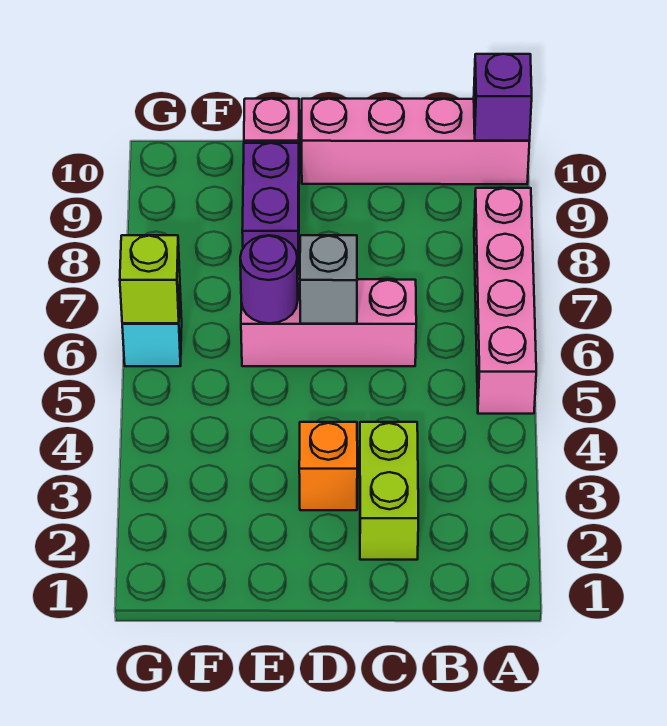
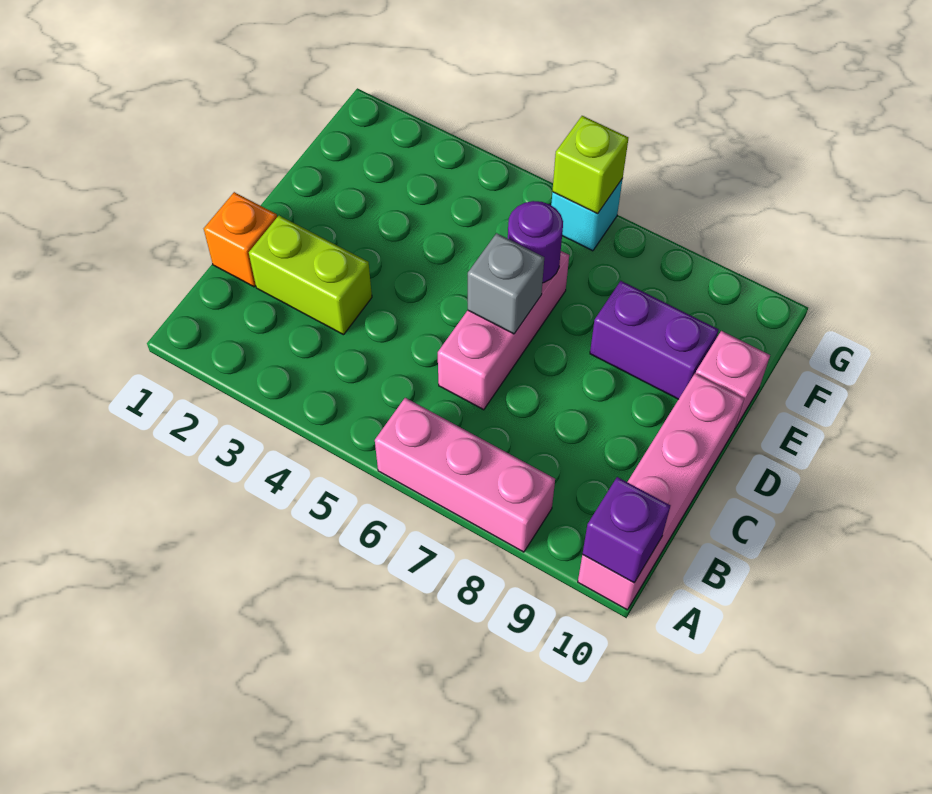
pink brick A5:A8 level 1 -> pink brick A6:A8 level 1
orange brick D3 level 1 -> orange brick C1 level 1

